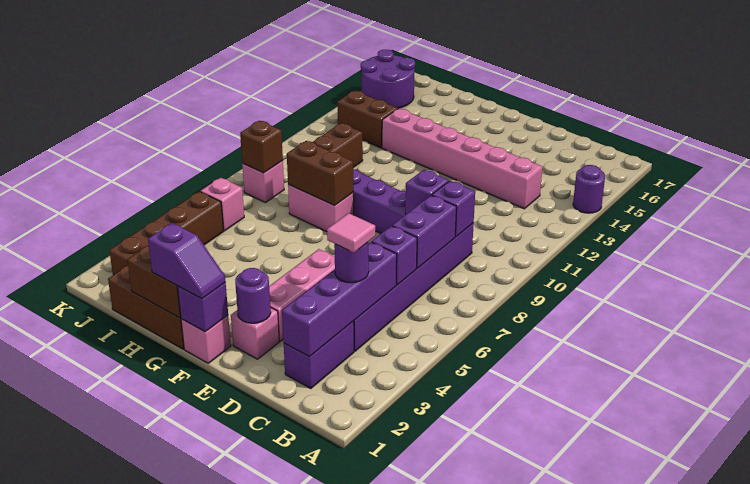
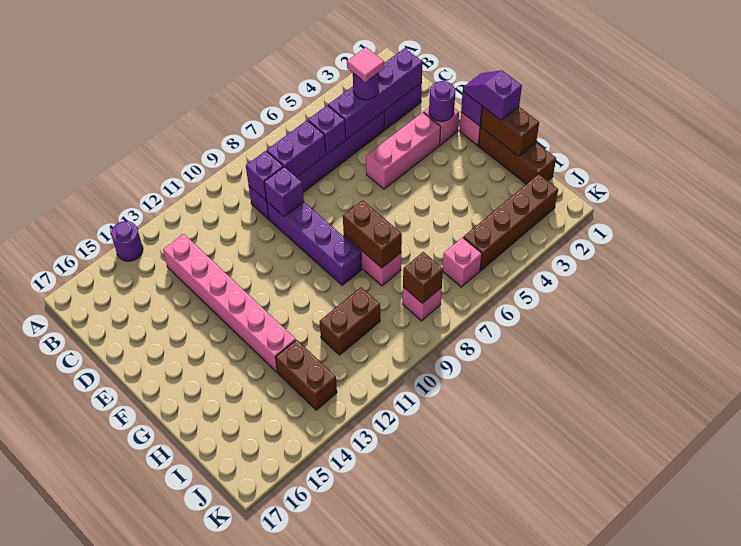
purple round brick J15:K16 level 1 -> none

